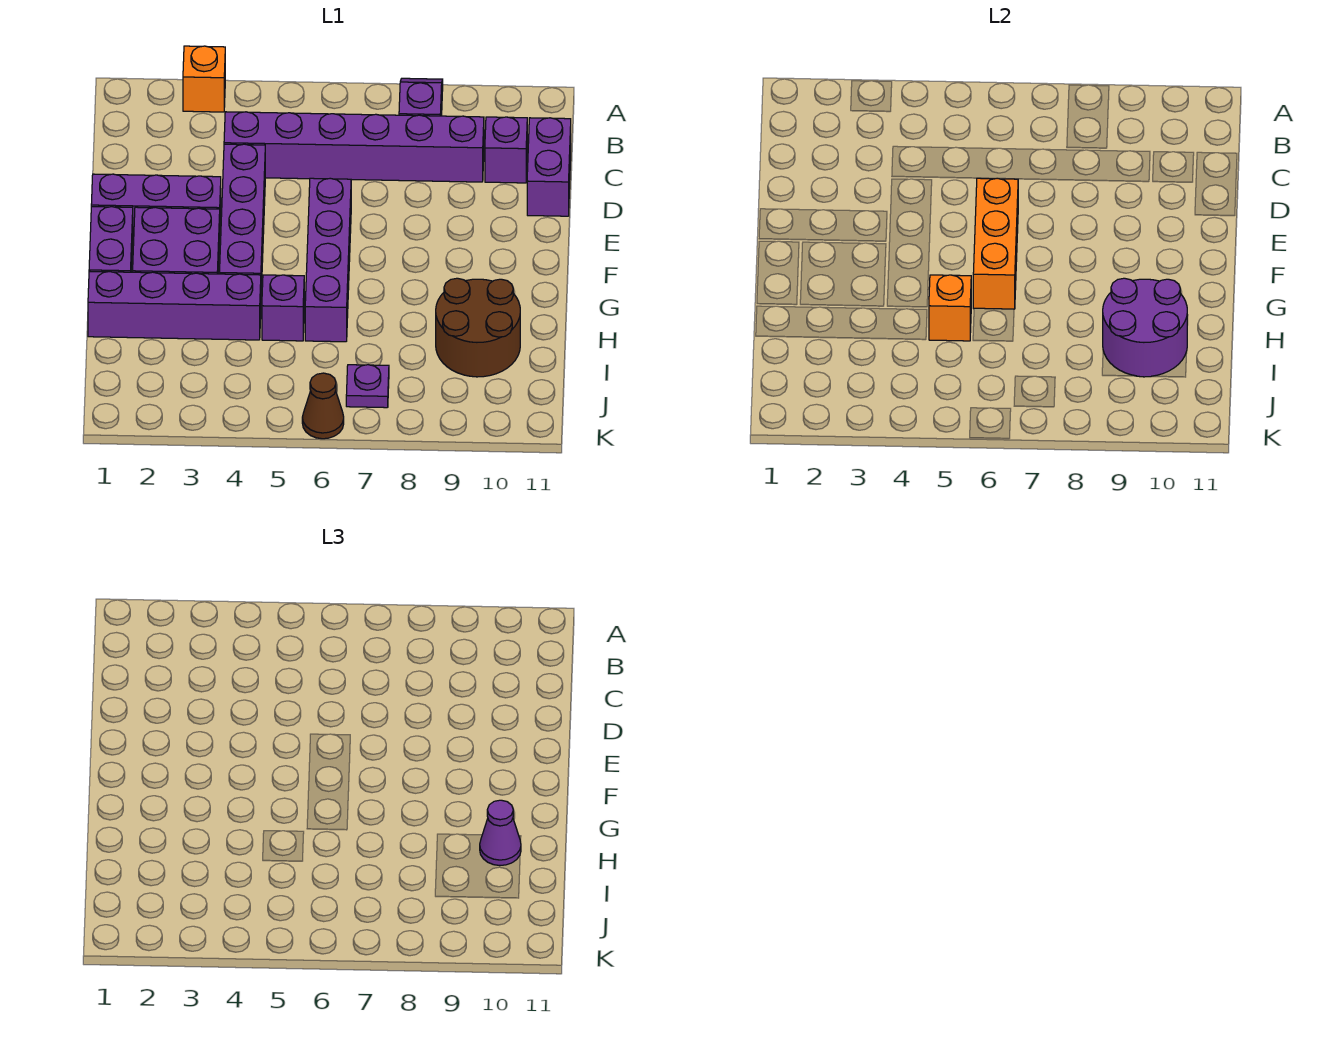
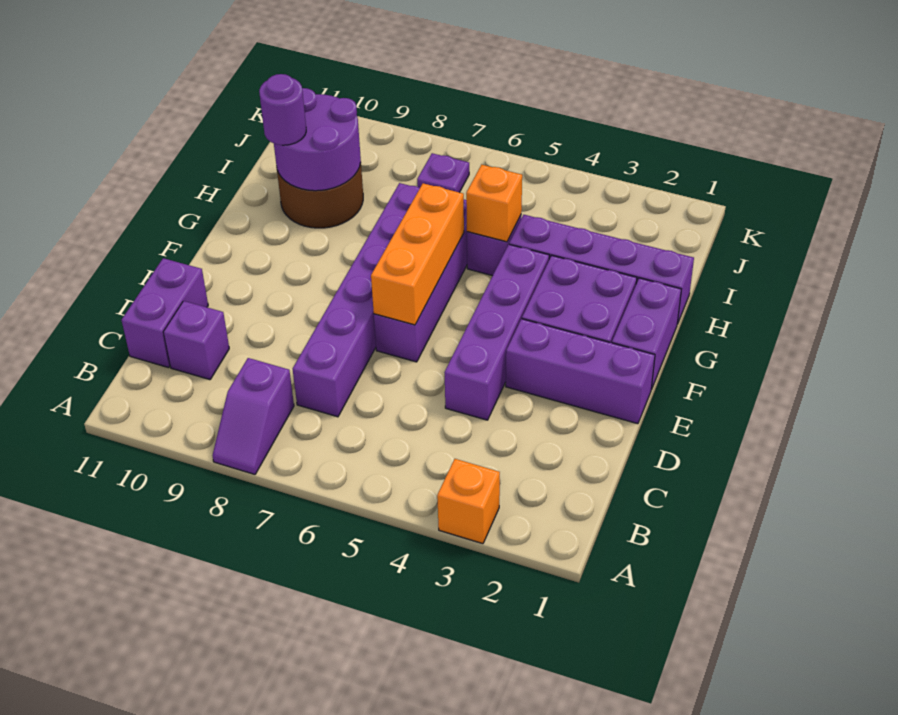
purple brick C4:C9 level 1 -> purple brick C7:H7 level 1
purple cone H10 level 3 -> purple round brick H10 level 3
brown cone K6 level 1 -> none

